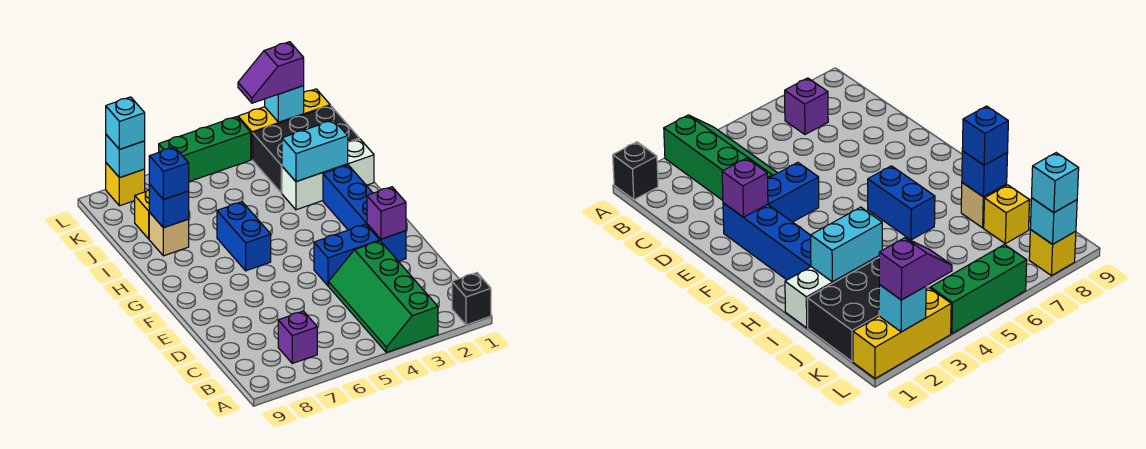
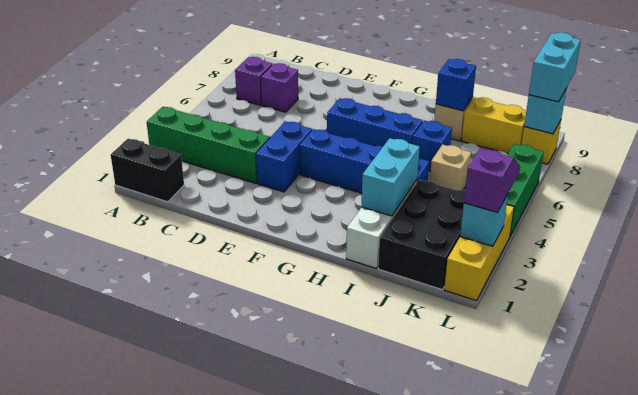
black brick A1 level 1 -> black brick A1:B1 level 1
blue brick E2:H2 level 1 -> blue brick F4:I4 level 1
purple brick E2 level 2 -> purple brick C7 level 1
blue brick G6:H6 level 1 -> blue brick F6:H6 level 1
blue brick I8 level 3 -> blue brick I6 level 1
none -> tan brick J5 level 1
yellow brick J8 level 1 -> yellow brick J8:K8 level 1
cyan brick L8 level 3 -> cyan brick L8:L9 level 3

